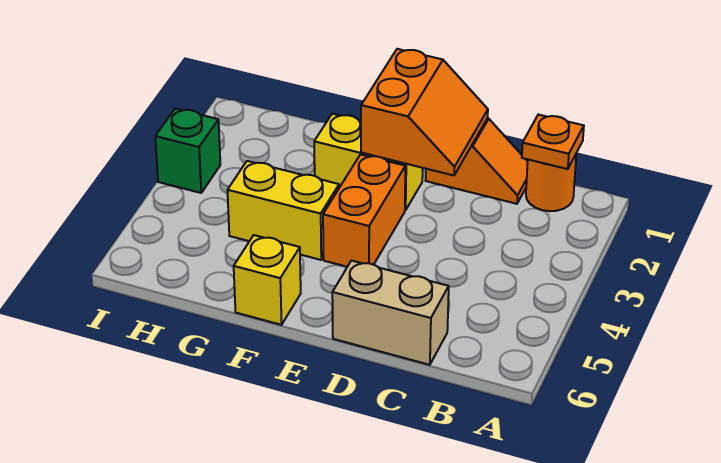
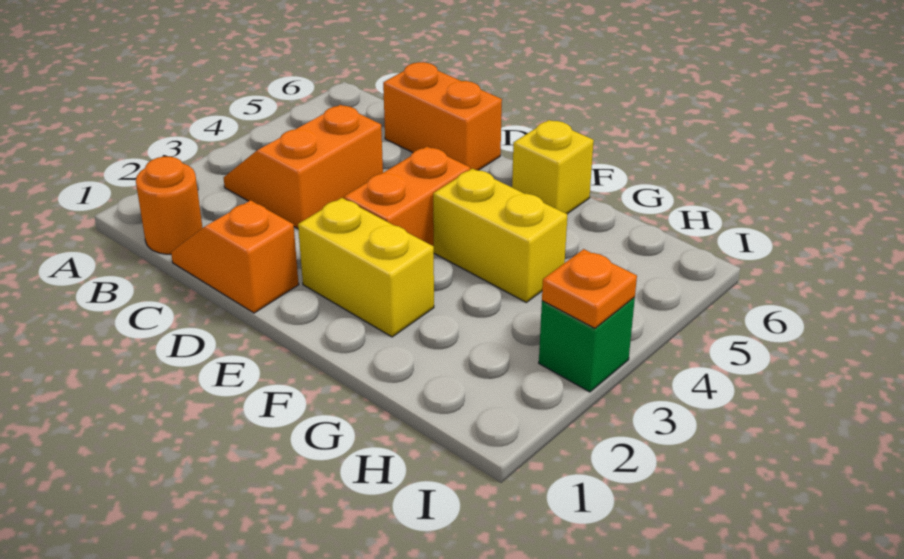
orange plate B1 level 2 -> orange plate I3 level 2
tan brick C6:D6 level 1 -> orange brick C6:D6 level 1
orange slope D1:E2 level 2 top E -> orange slope B3:C4 level 1 top C

